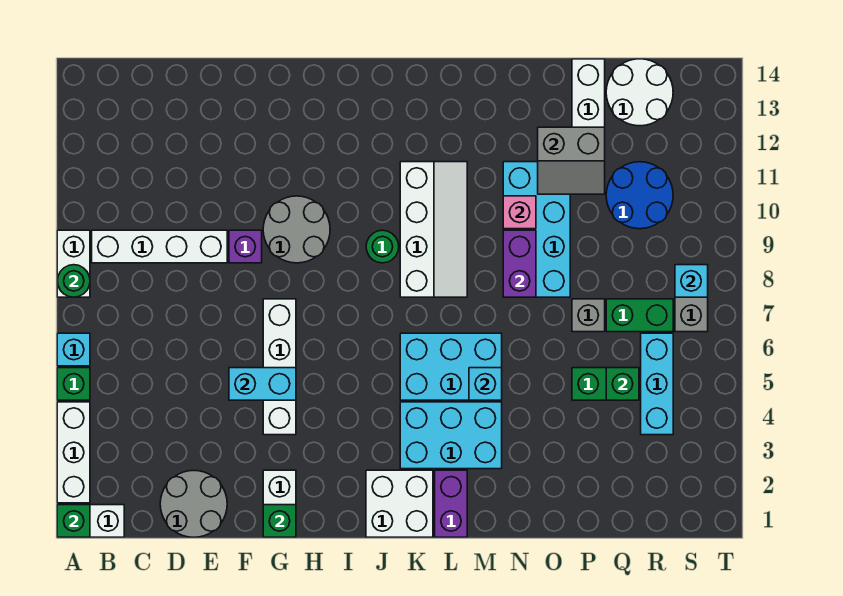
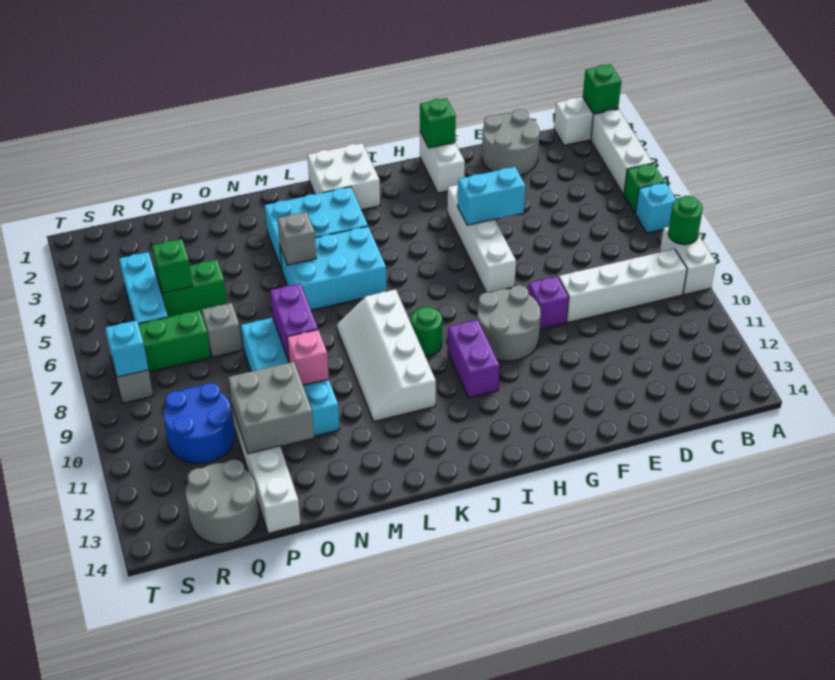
purple brick L1:L2 level 1 -> purple brick I10:I11 level 1
cyan brick M5 level 2 -> grey brick M5 level 2
grey slope O11:P12 level 2 top 12 -> grey brick O11:P12 level 2
white round brick Q13:R14 level 1 -> grey round brick Q13:R14 level 1

